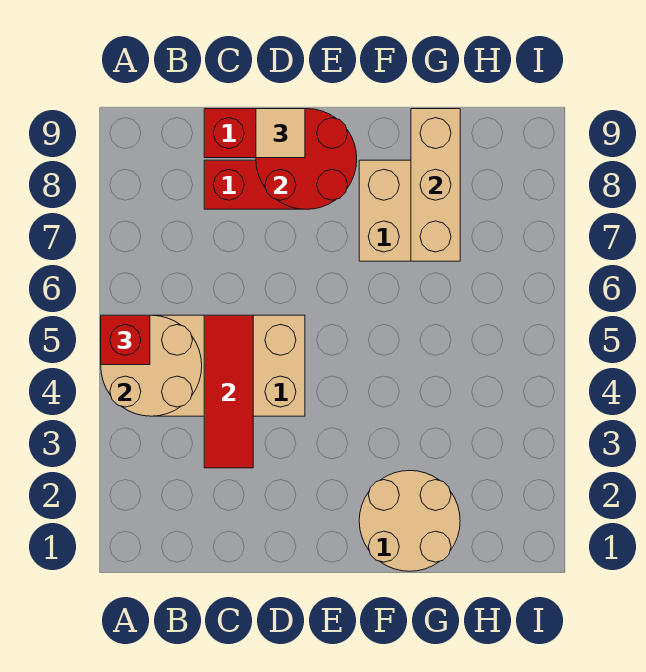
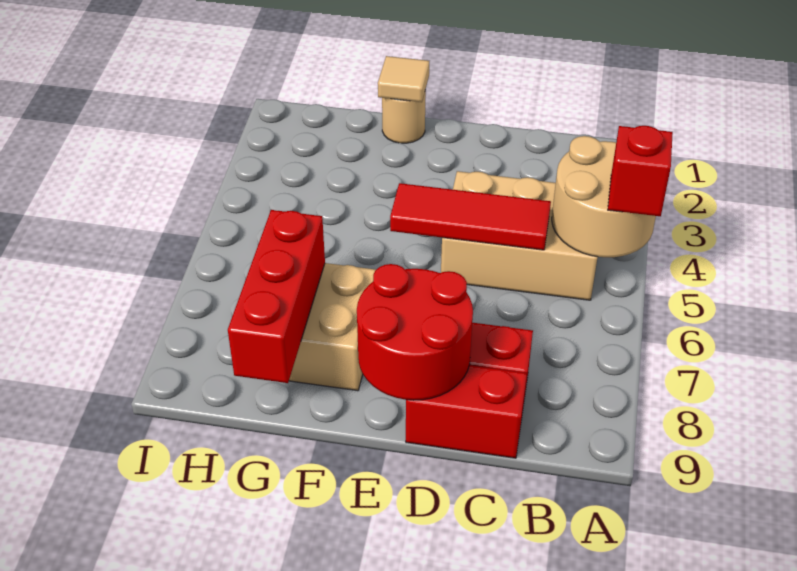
red tile C3:C5 level 2 -> red tile C5:E5 level 2
tan tile D9 level 3 -> tan tile F1 level 2
tan round brick F1:G2 level 1 -> tan round brick F1 level 1
tan brick G7:G9 level 2 -> red brick G7:G9 level 2

